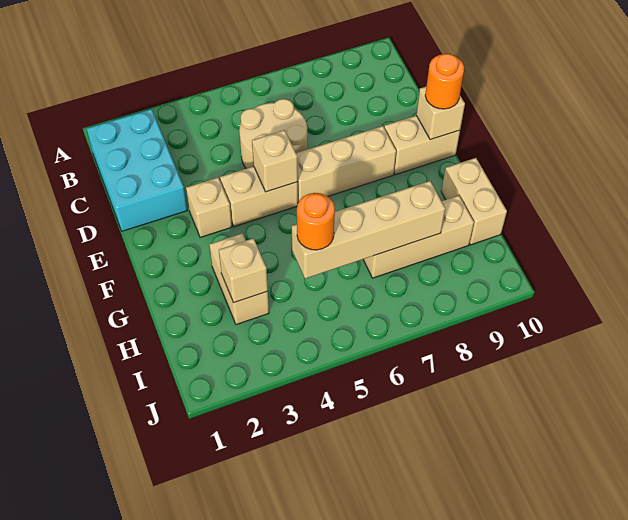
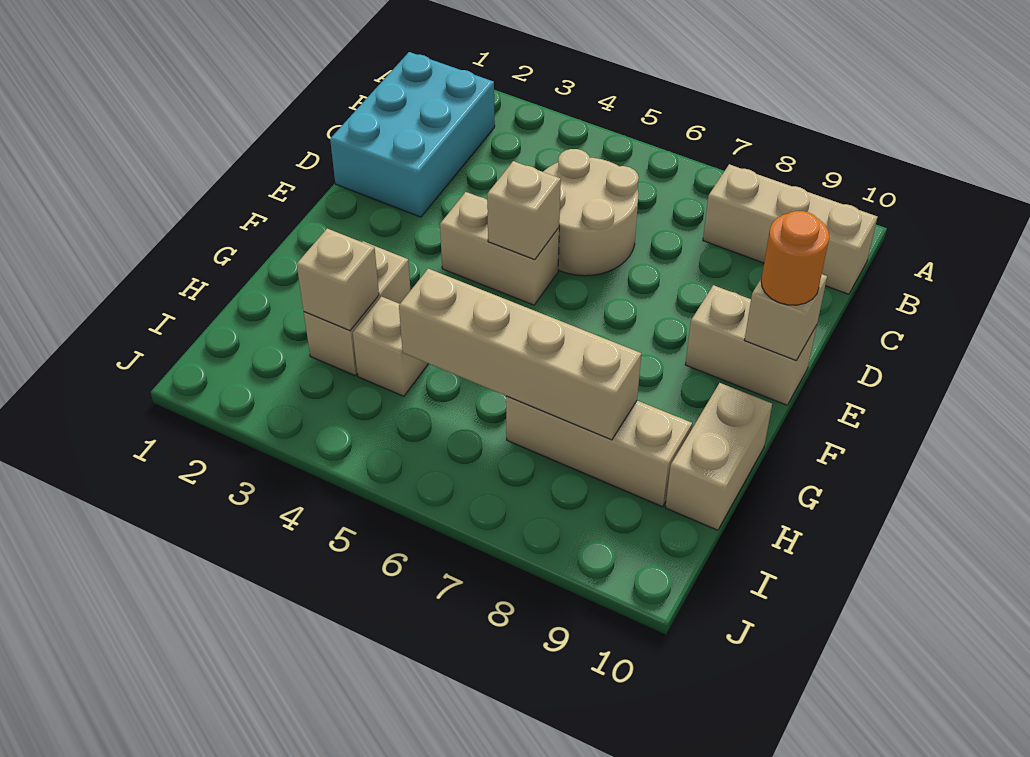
tan brick E3 level 1 -> tan brick H4 level 1
tan brick E6:E8 level 1 -> tan brick B8:B10 level 1
orange round brick H5 level 3 -> none

